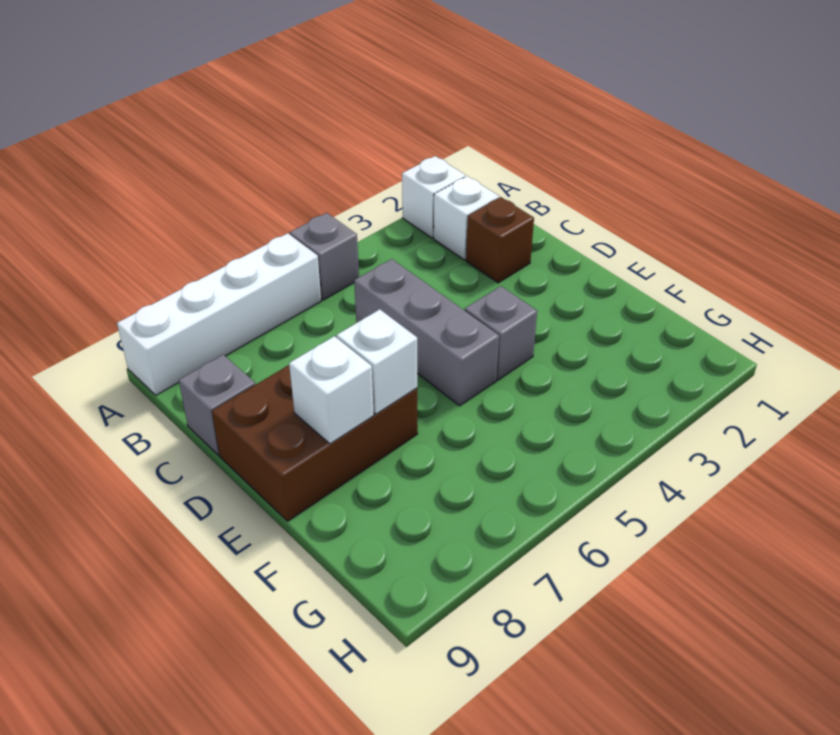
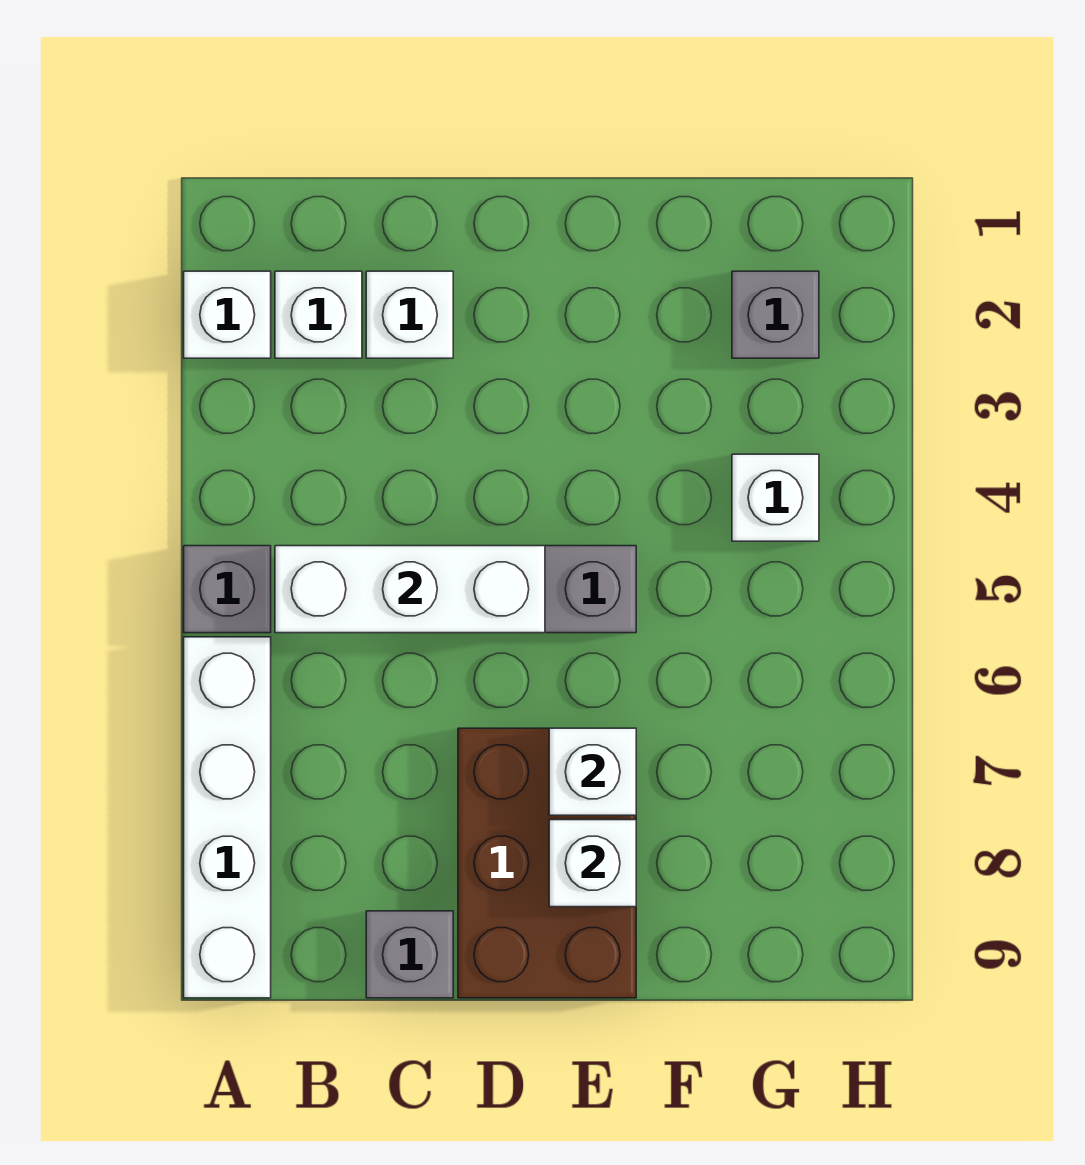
none -> white brick B5:D5 level 2
brown brick C2 level 1 -> white brick C2 level 1
grey brick E4 level 1 -> grey brick G2 level 1
none -> white brick G4 level 1

